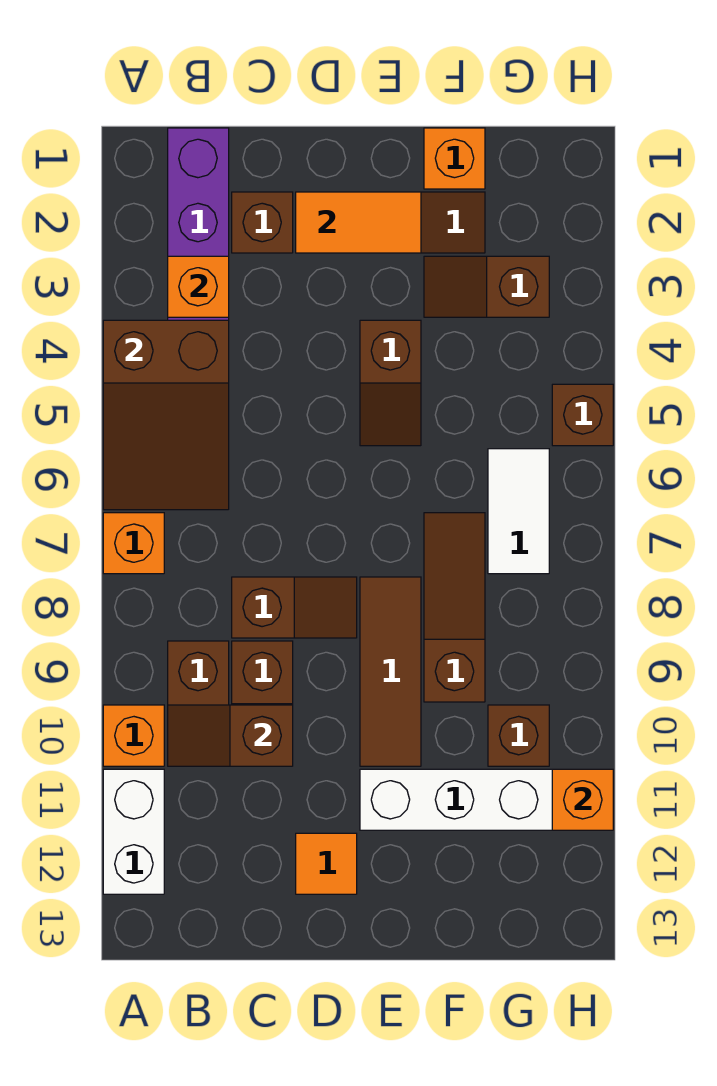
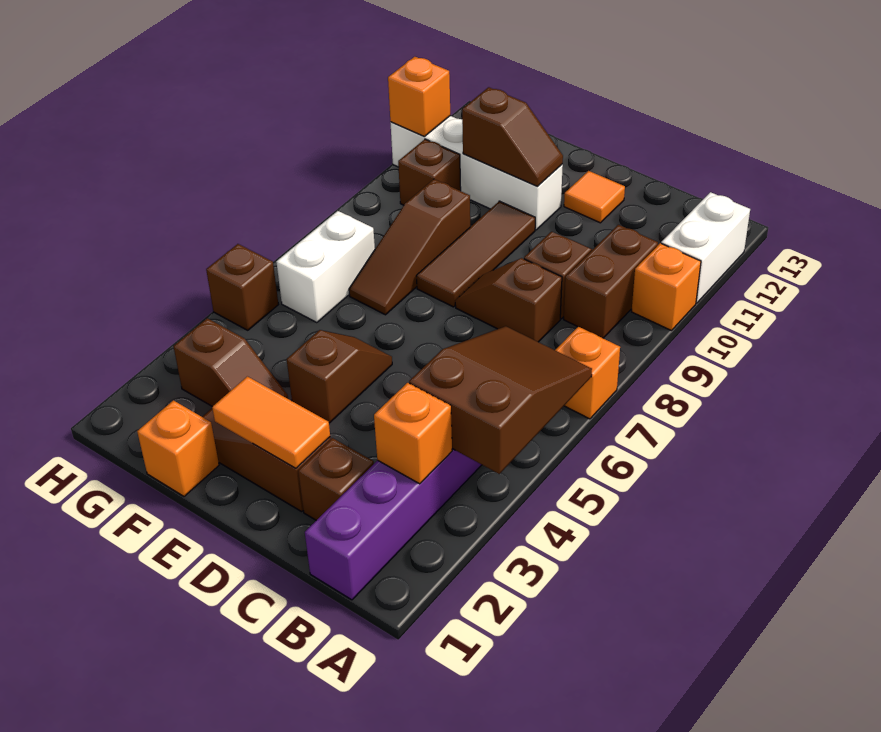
brown slope B10:C10 level 2 top C -> brown slope E11:F11 level 2 top F
white tile G6:G7 level 1 -> white brick G6:G7 level 1

